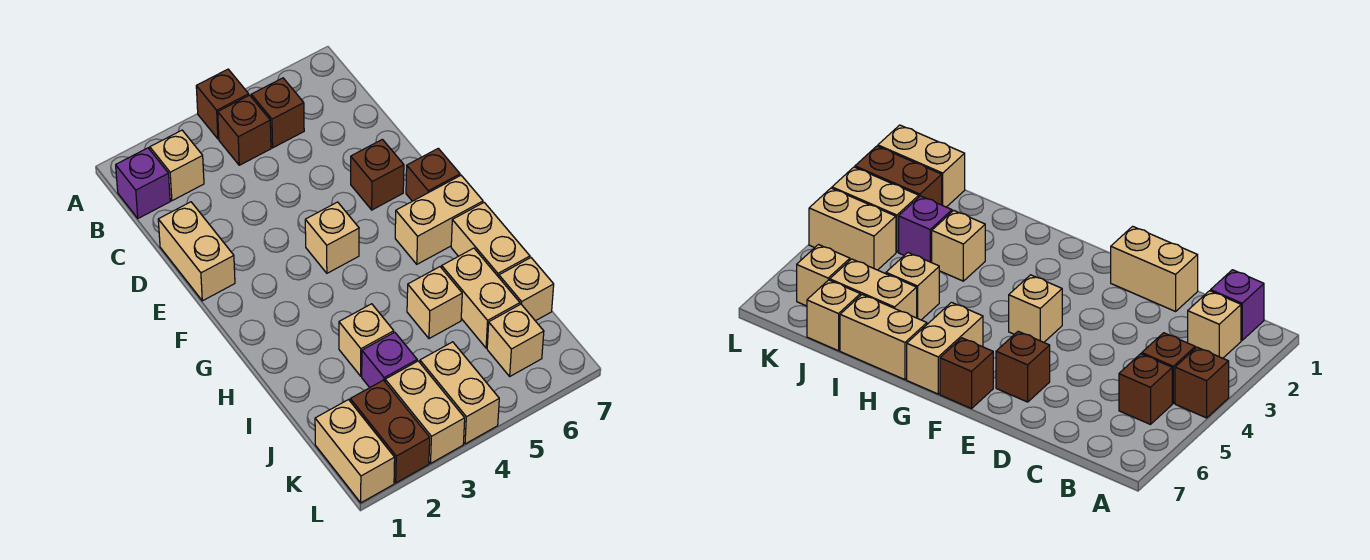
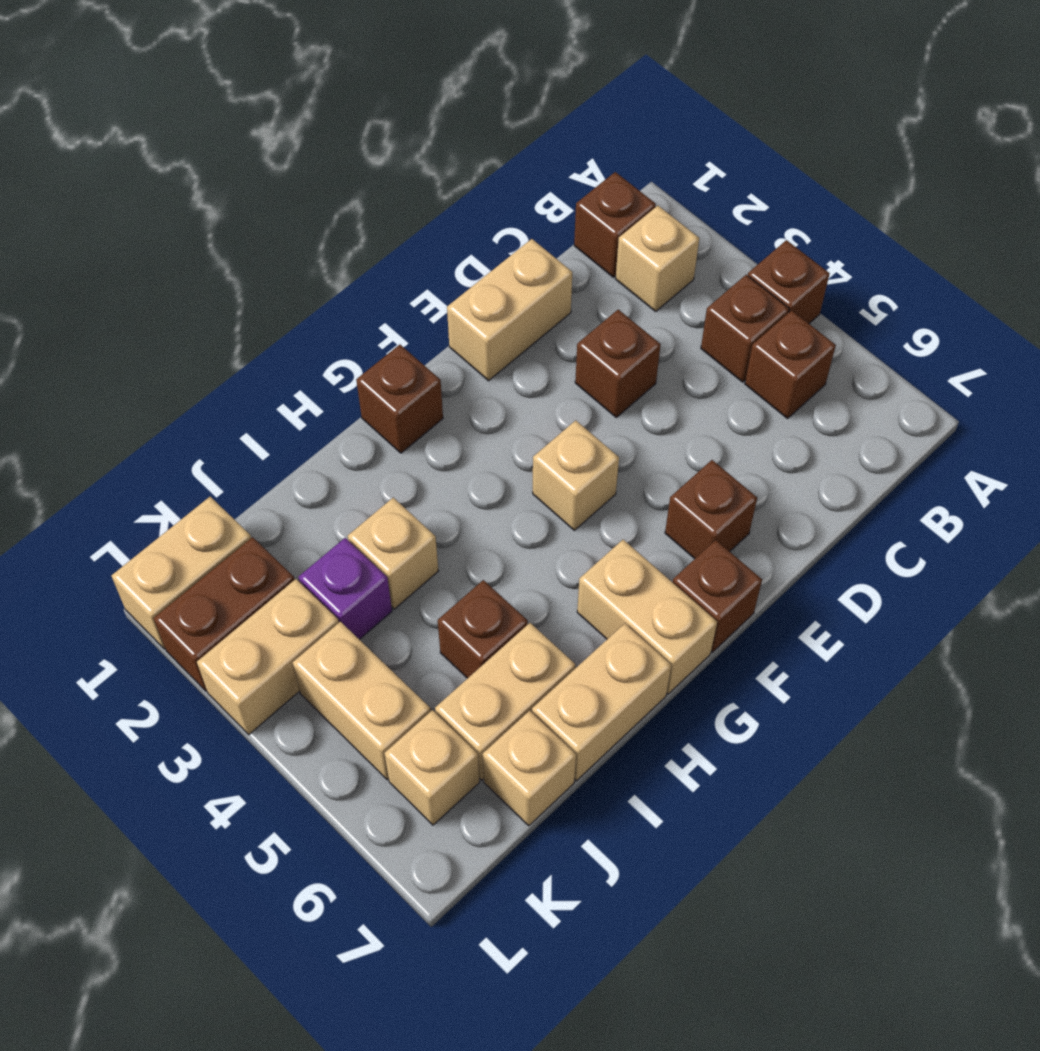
purple brick B1 level 1 -> brown brick B1 level 1
none -> brown brick D3 level 1
none -> brown brick G1 level 1
tan brick I5 level 1 -> brown brick I5 level 1
tan brick K4:L4 level 1 -> tan brick K4:K5 level 1

